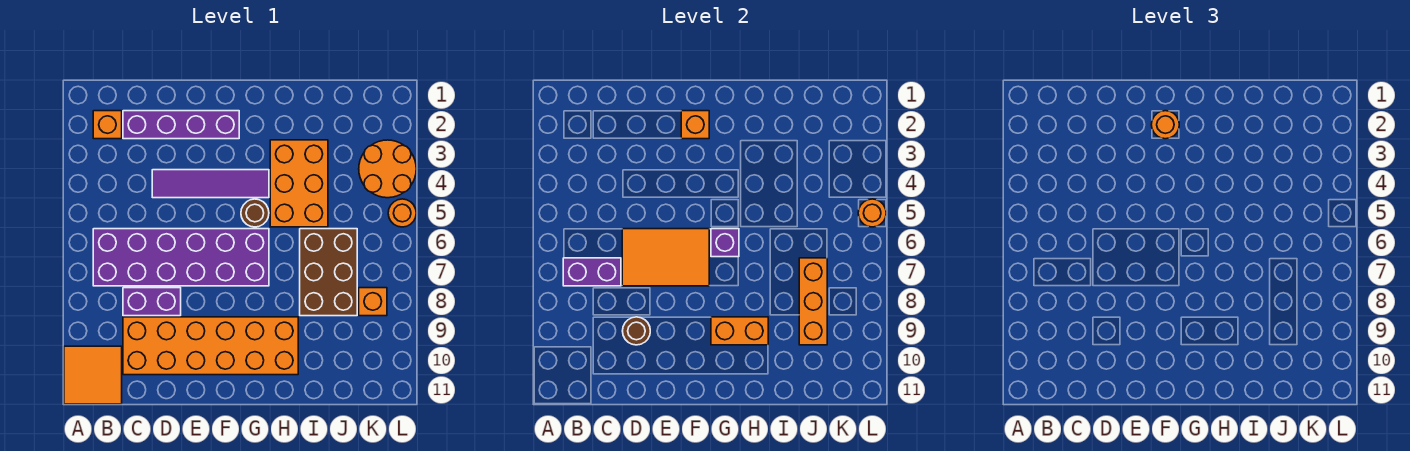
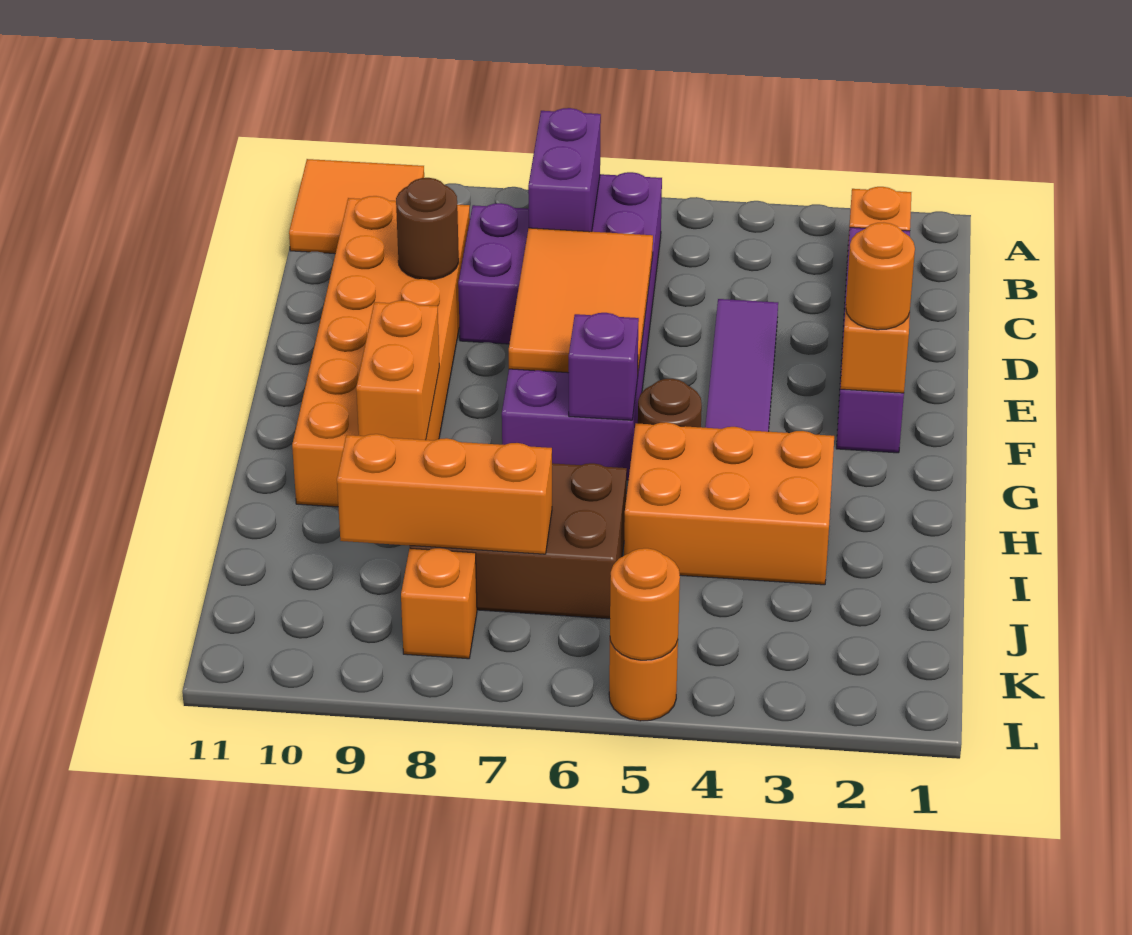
orange round brick K3:L4 level 1 -> none

